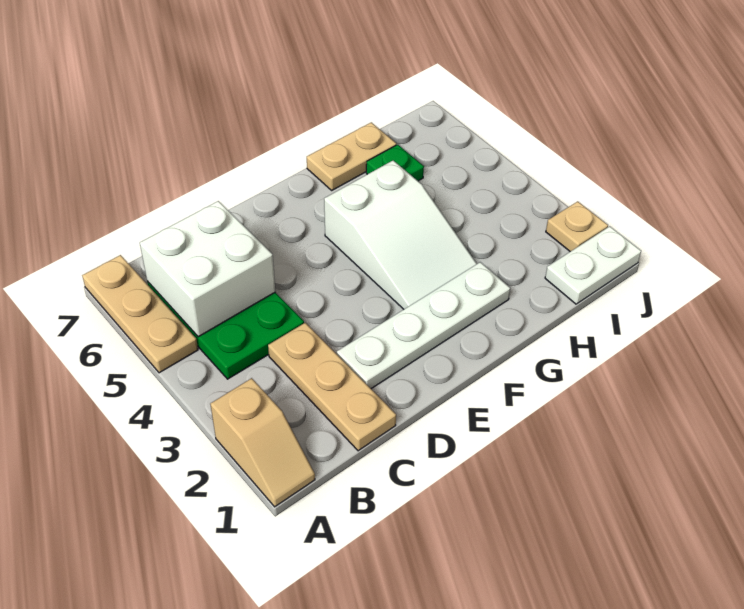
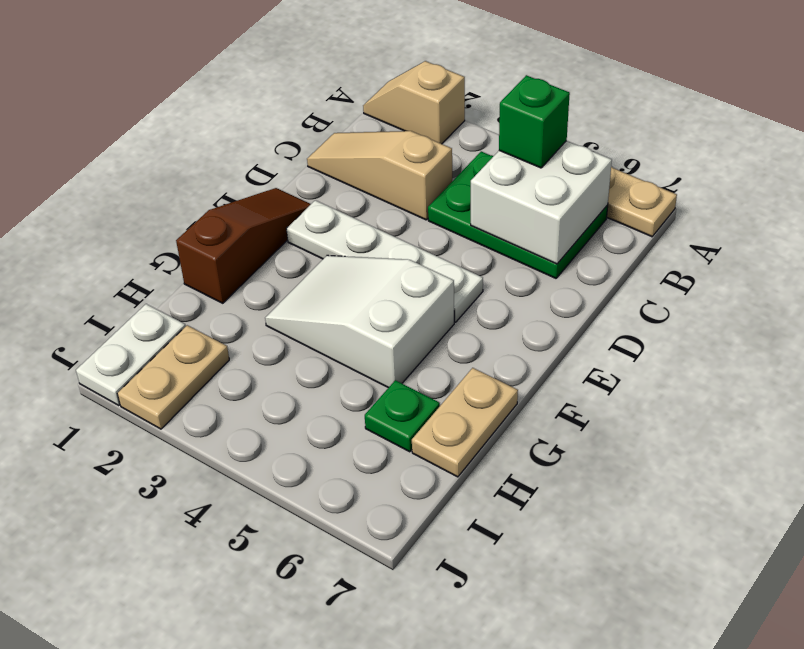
none -> green brick B5 level 3
tan plate C1:C3 level 1 -> tan slope C1:C3 level 1 top 3
white plate D2:G2 level 1 -> white plate E2:E5 level 1
none -> brown slope E1:G1 level 1 top G
tan plate J2 level 1 -> tan plate I2:J2 level 1

